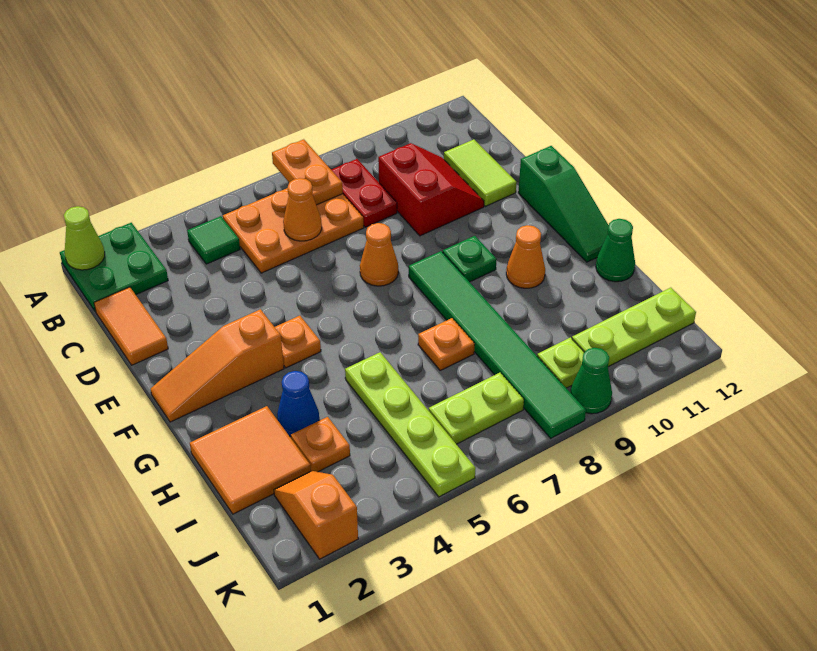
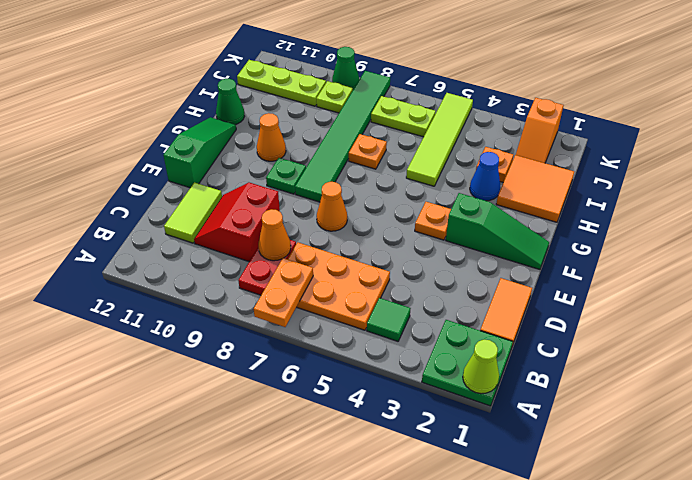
orange cone C6 level 2 -> orange cone C8 level 2
orange slope F1:F3 level 1 top 3 -> green slope F1:F3 level 1 top 3
lime plate H5:K5 level 1 -> lime tile H5:K5 level 1

